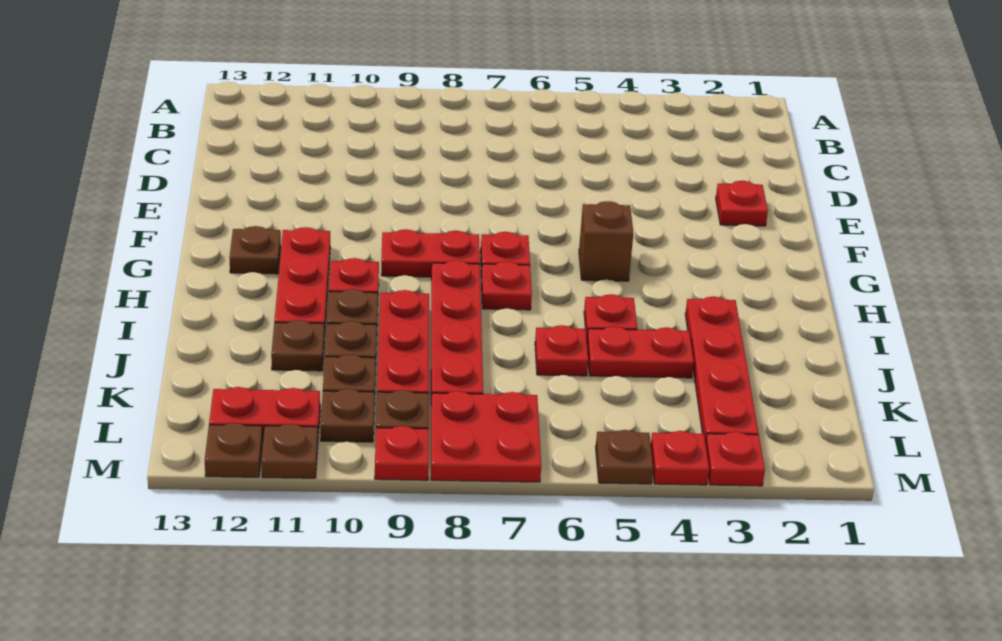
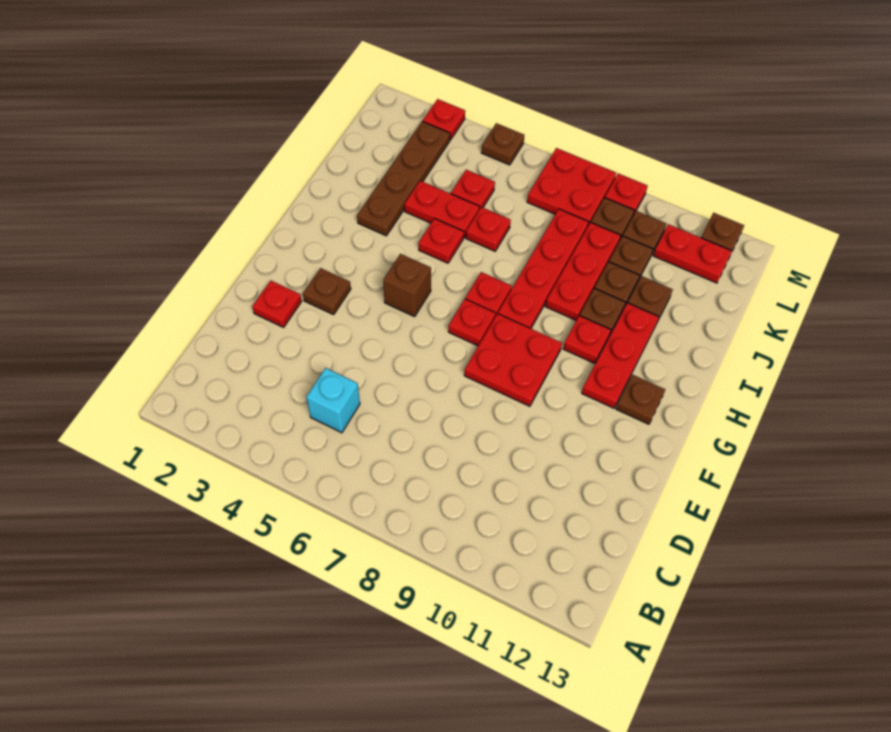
none -> cyan brick C5 level 1
red plate G8:G9 level 1 -> red plate F8:G9 level 1
red plate I3:L3 level 1 -> brown plate I3:L3 level 1
red plate M4 level 1 -> red plate K5 level 1
brown plate M11 level 1 -> brown plate F3 level 1

